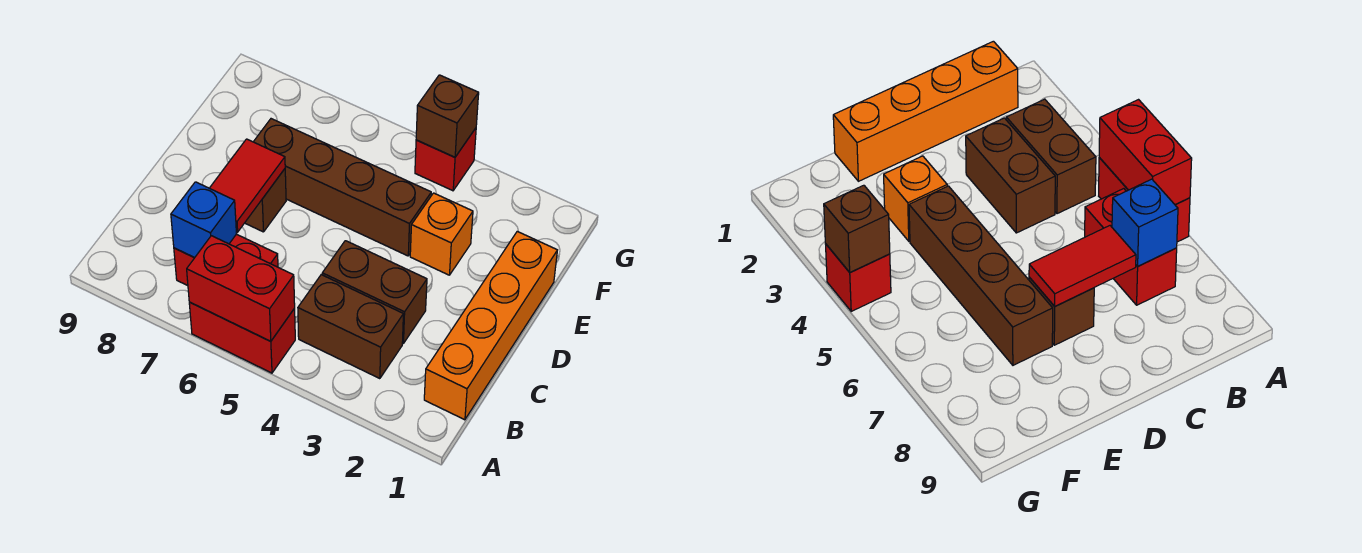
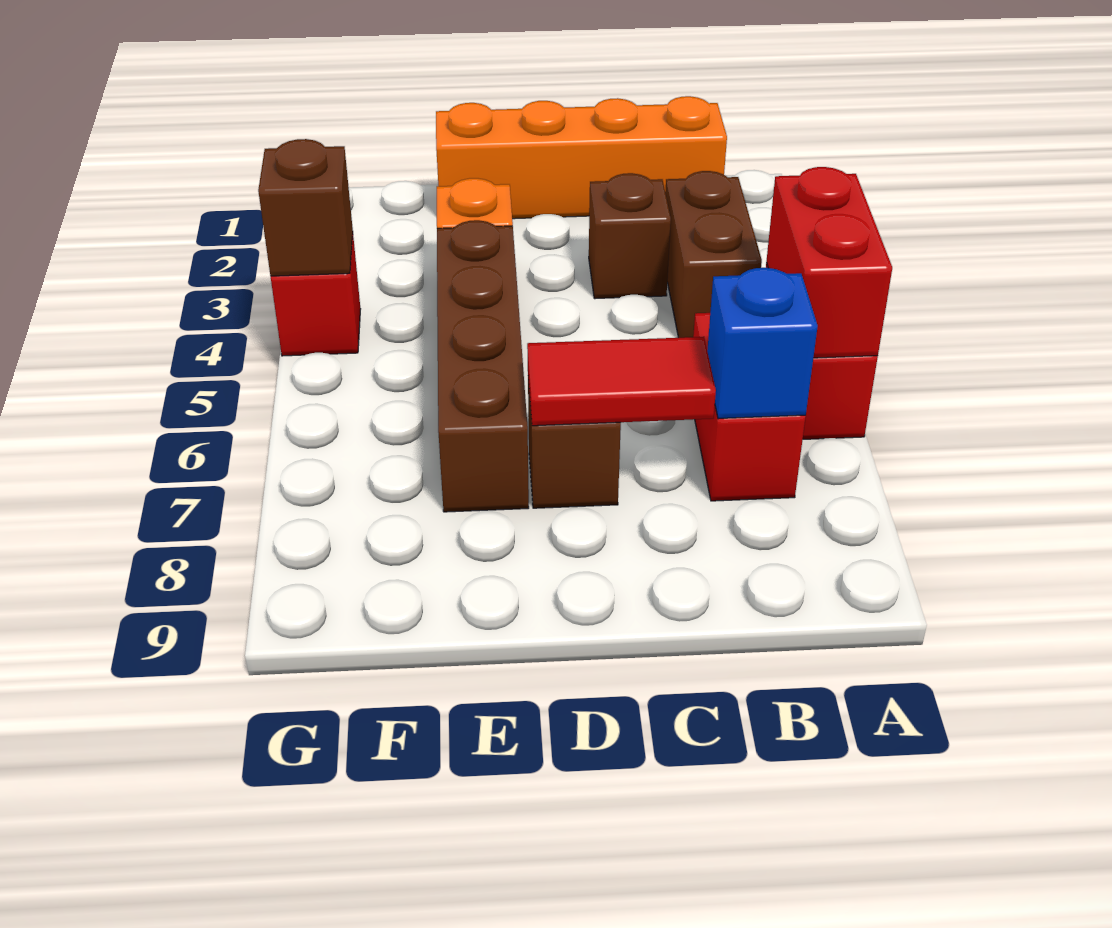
brown brick C3:C4 level 1 -> brown brick C3 level 1

